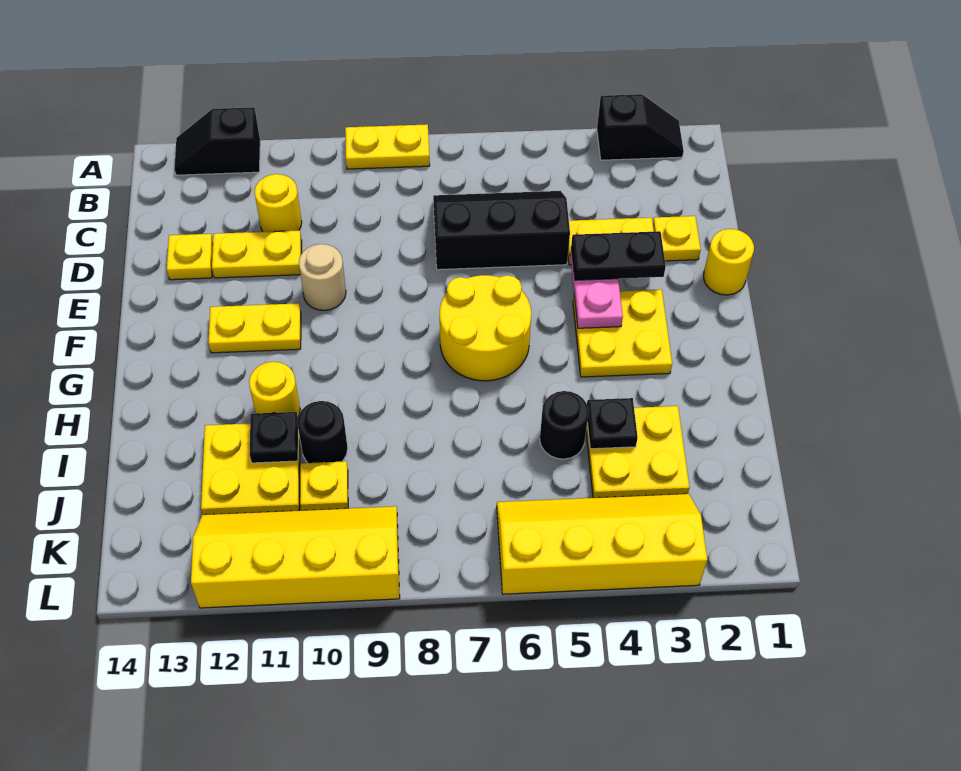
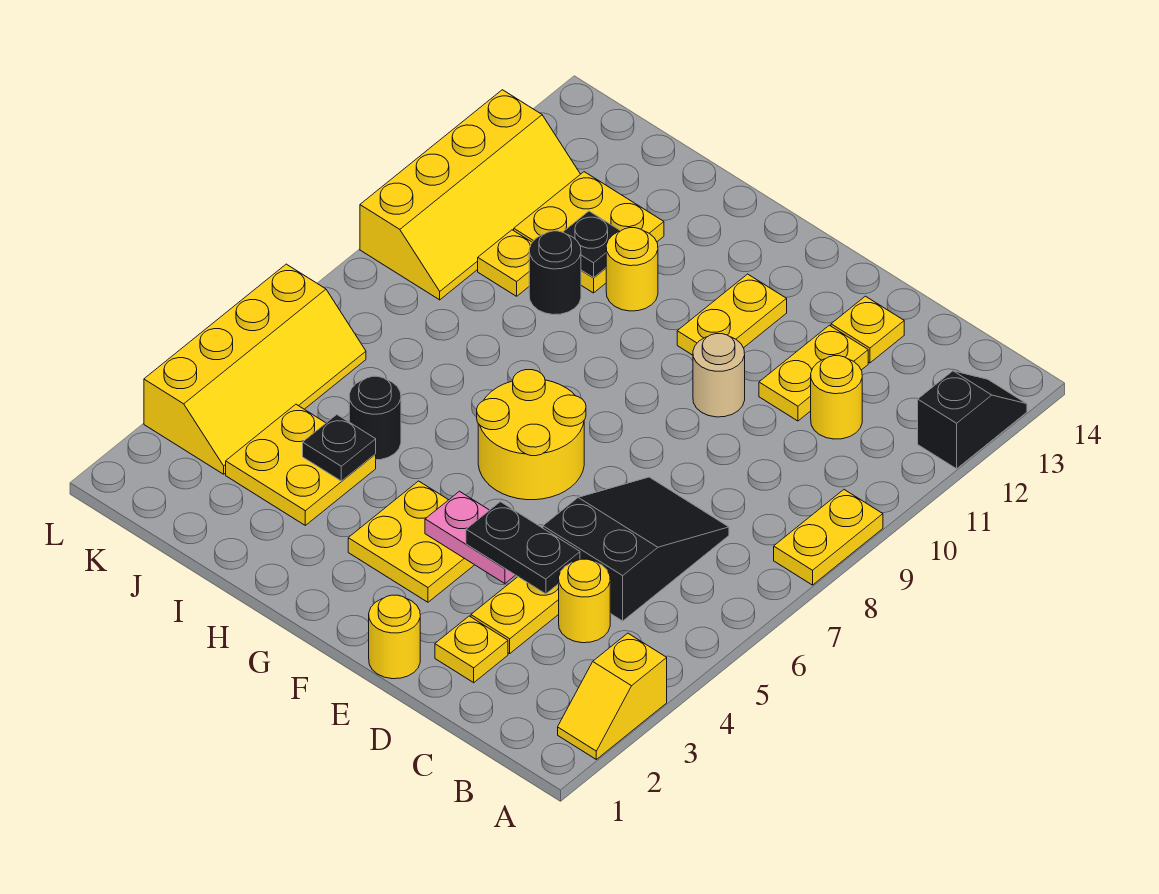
black slope A2:A3 level 1 top 3 -> yellow slope A2:A3 level 1 top 3
none -> yellow round brick C4 level 1
black slope C5:D7 level 1 top D -> black slope C5:D7 level 1 top 5
black plate E3:E4 level 3 -> black plate D4:E4 level 3

